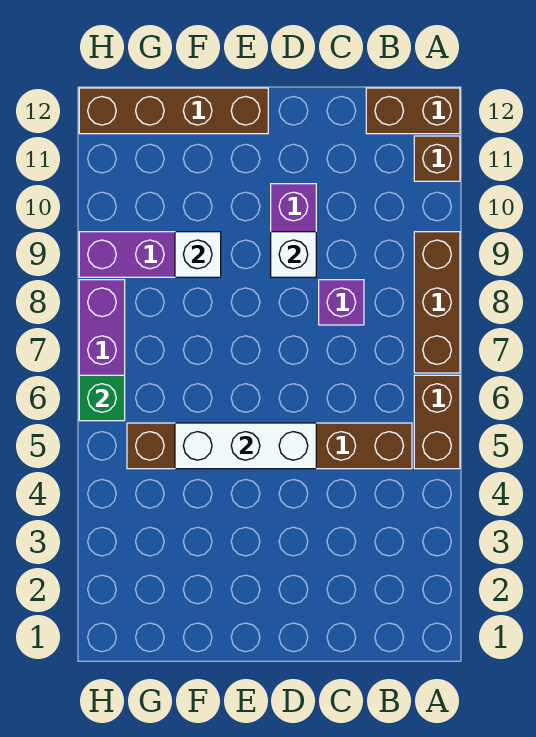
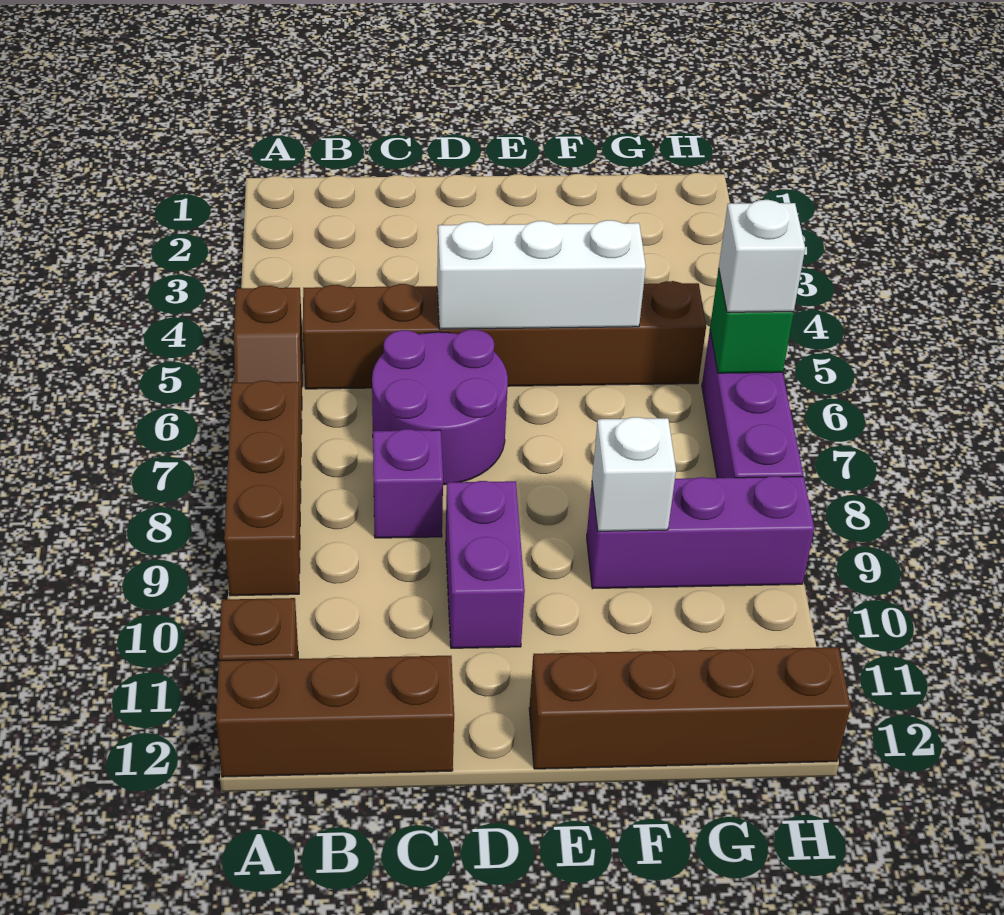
brown brick A5:A6 level 1 -> brown slope A5:A6 level 1 top 5
brown brick A12:B12 level 1 -> brown brick A12:C12 level 1
none -> purple round brick C6:D7 level 1
white brick D9 level 2 -> white brick H6 level 3

